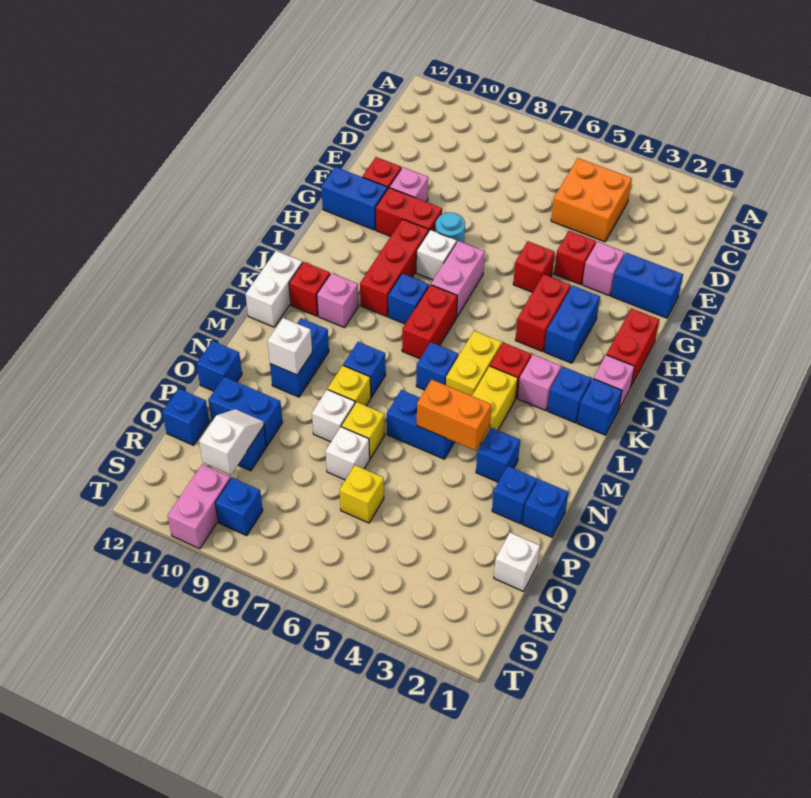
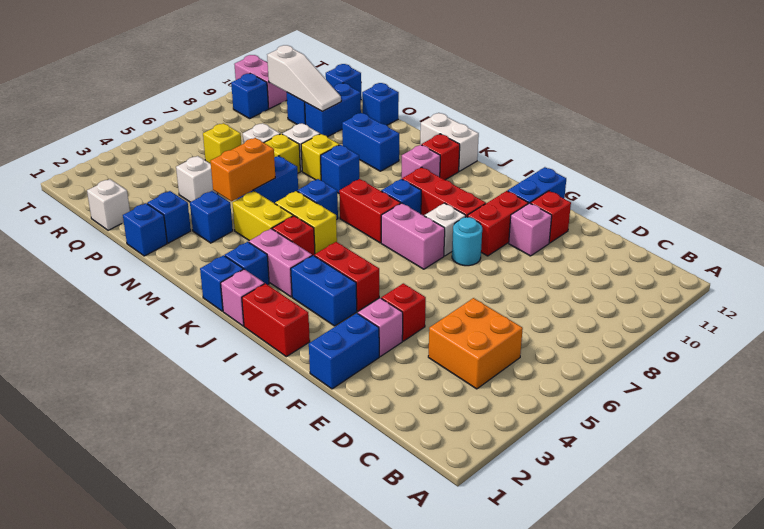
red brick G5 level 1 -> none
pink brick K3 level 1 -> pink brick J3:K3 level 1
white brick N10 level 2 -> white brick P4 level 1
white slope Q10:R10 level 2 top R -> white slope P10:R10 level 2 top R

